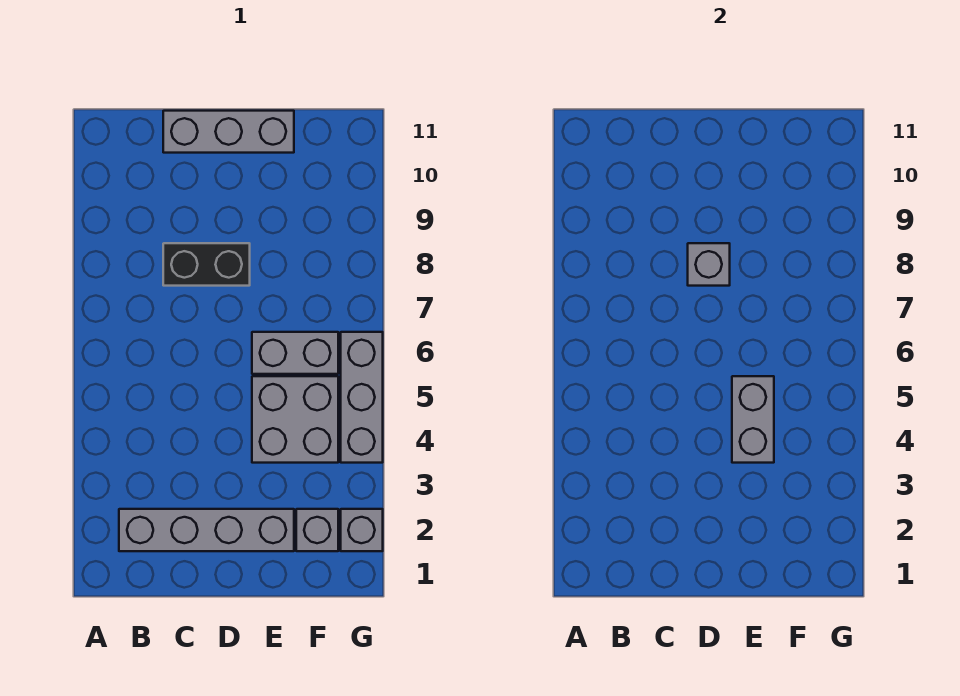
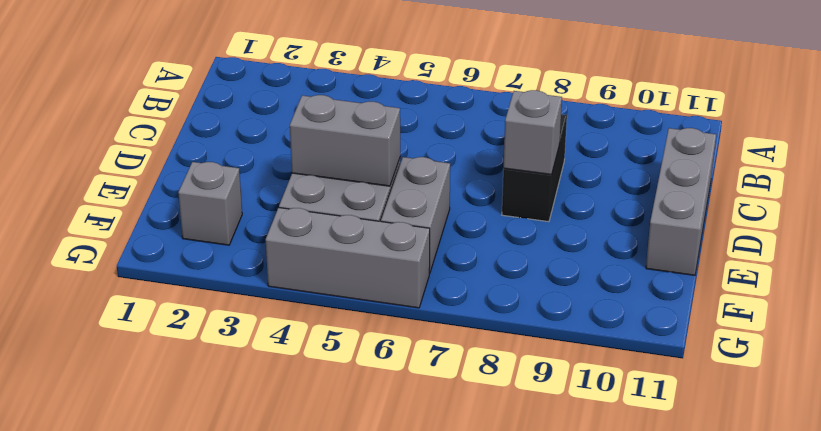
grey brick B2:E2 level 1 -> none
grey brick G2 level 1 -> none

